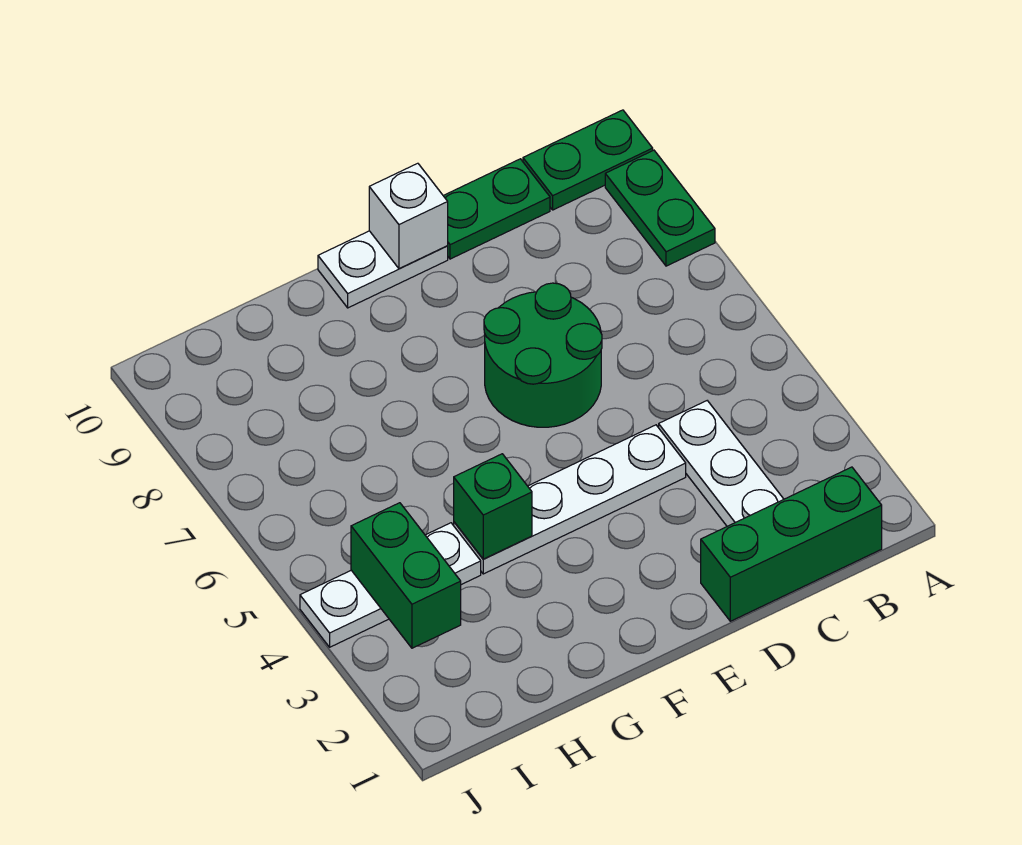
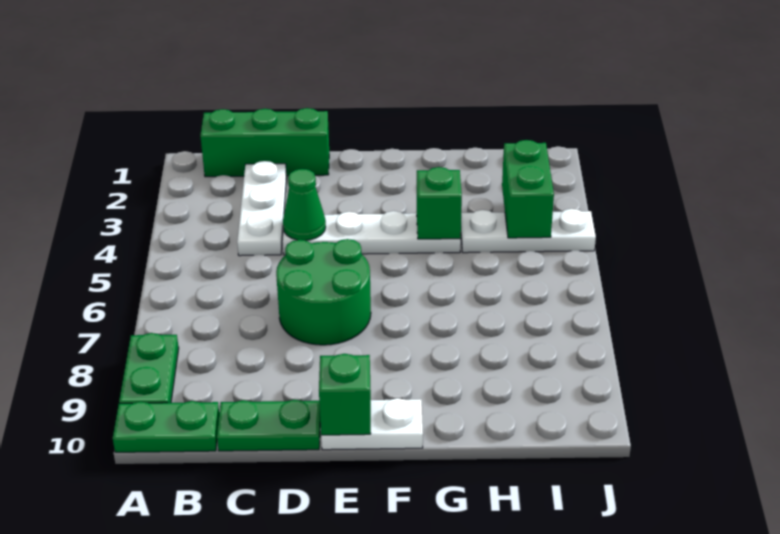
none -> green cone D4 level 2
white brick E10 level 2 -> green brick E10 level 2

